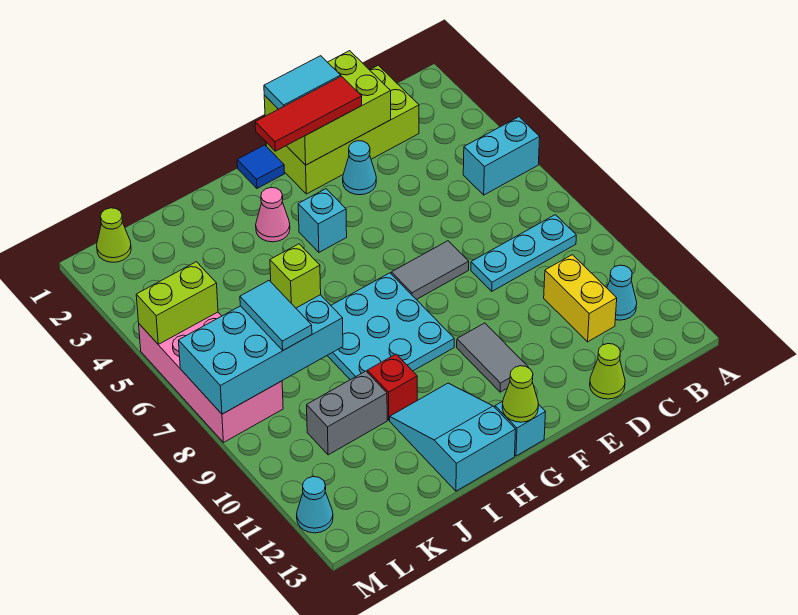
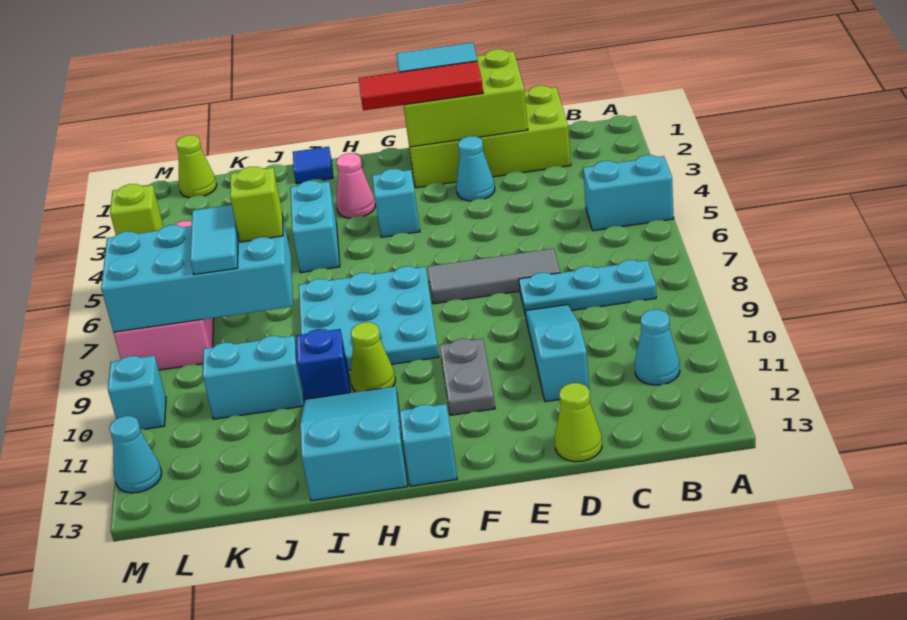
yellow brick C10:C11 level 1 -> none
none -> cyan slope D9:D11 level 1 top 11
grey tile E7:F7 level 1 -> grey tile D7:F7 level 1
grey tile F10:F11 level 1 -> grey plate F10:F11 level 1
blue tile G1 level 1 -> blue tile I1 level 1
lime cone G13 level 2 -> lime cone H10 level 1
none -> cyan brick I4:I5 level 1
red brick I10 level 1 -> blue brick I10 level 1
grey brick J10:K10 level 1 -> cyan brick J10:K10 level 1
lime brick L5:M5 level 2 -> lime brick M5 level 2
none -> cyan brick M10 level 1

